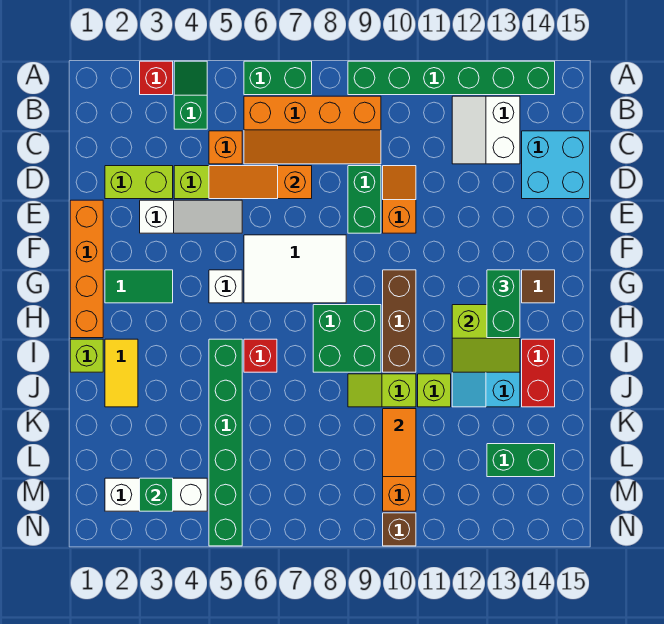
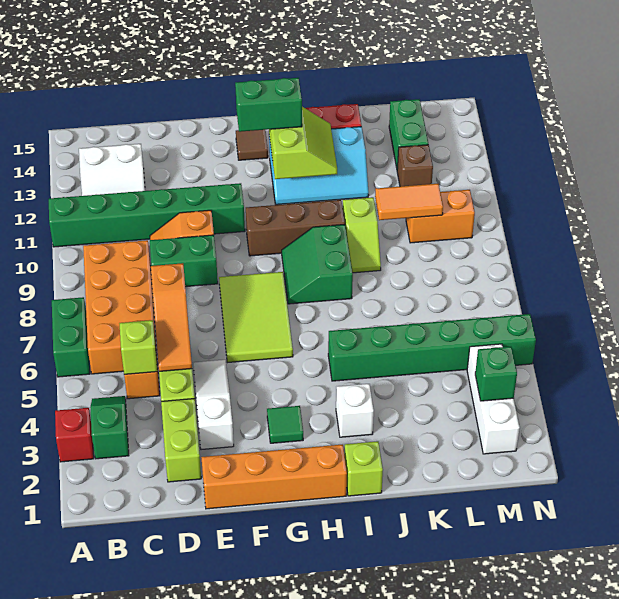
green slope A4:B4 level 1 top B -> green slope B3:B4 level 1 top 3
green brick A9:A14 level 1 -> green brick A11:F11 level 1
orange slope B6:C9 level 1 top B -> orange brick B6:C9 level 1
cyan brick C14:D15 level 1 -> none
white tile F6:G8 level 1 -> lime tile F6:G8 level 1
green tile G2:G3 level 1 -> green tile G3 level 1
white brick G5 level 1 -> white brick I3 level 1
green brick H8:I9 level 1 -> green slope H8:I9 level 1 top I
yellow tile I2:J2 level 1 -> none
red brick I6 level 1 -> none
lime brick J11 level 1 -> lime brick C5 level 2
brown brick N10 level 1 -> brown brick L12 level 1

